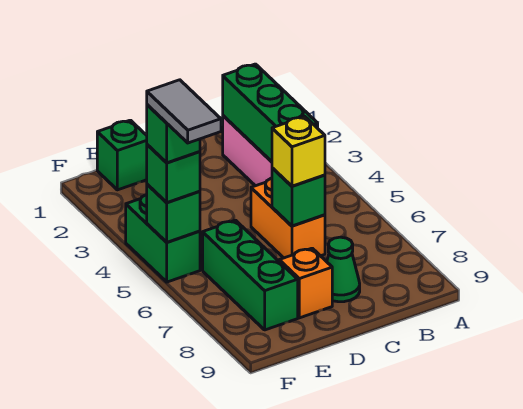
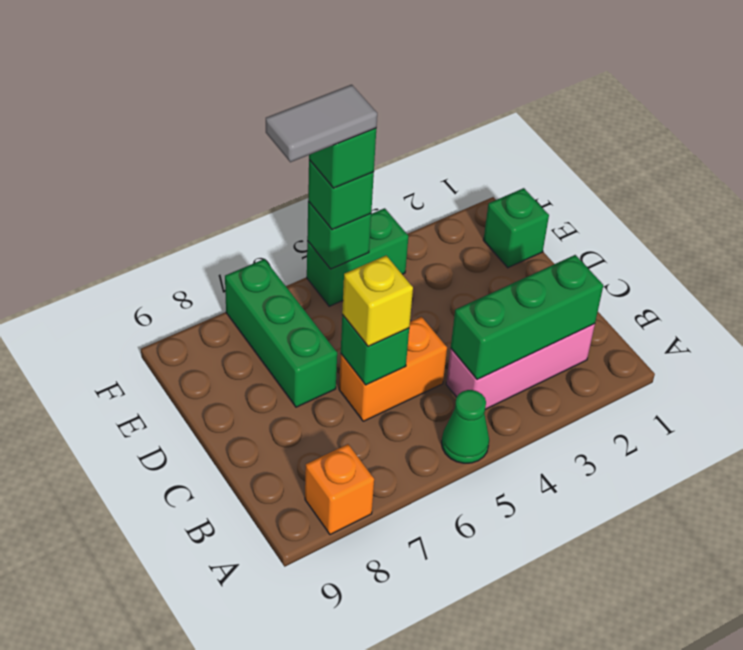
green cone C8 level 1 -> green cone A5 level 1
orange brick D8 level 1 -> orange brick A8 level 1
green brick E6:E8 level 1 -> green brick D7:F7 level 1

